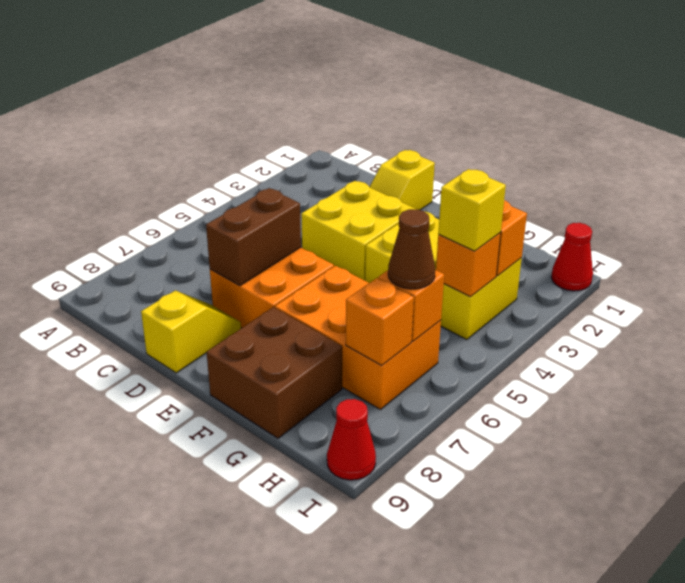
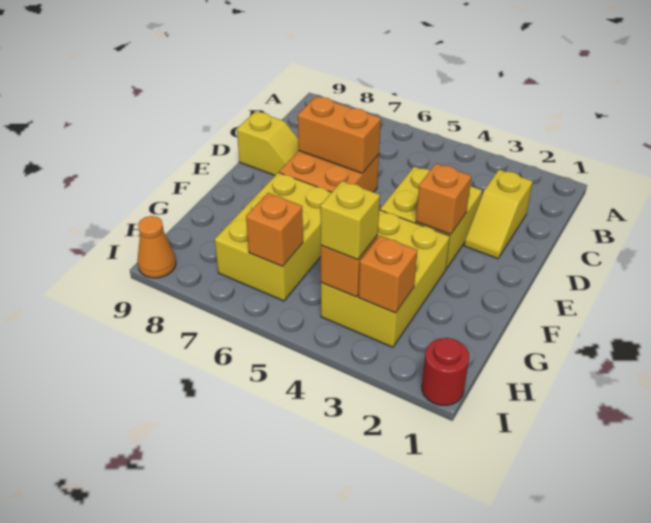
yellow slope D1:D2 level 1 top 1 -> yellow slope C2:D2 level 1 top C
brown brick D6:D7 level 2 -> orange brick D6:D7 level 2
orange brick F6:H7 level 1 -> yellow brick F6:H7 level 1
brown brick F8:G9 level 1 -> none
brown cone H6 level 3 -> none
orange brick H7 level 2 -> orange brick E3 level 2
red cone I1 level 1 -> red round brick I1 level 1
red cone I9 level 1 -> orange cone I9 level 1

